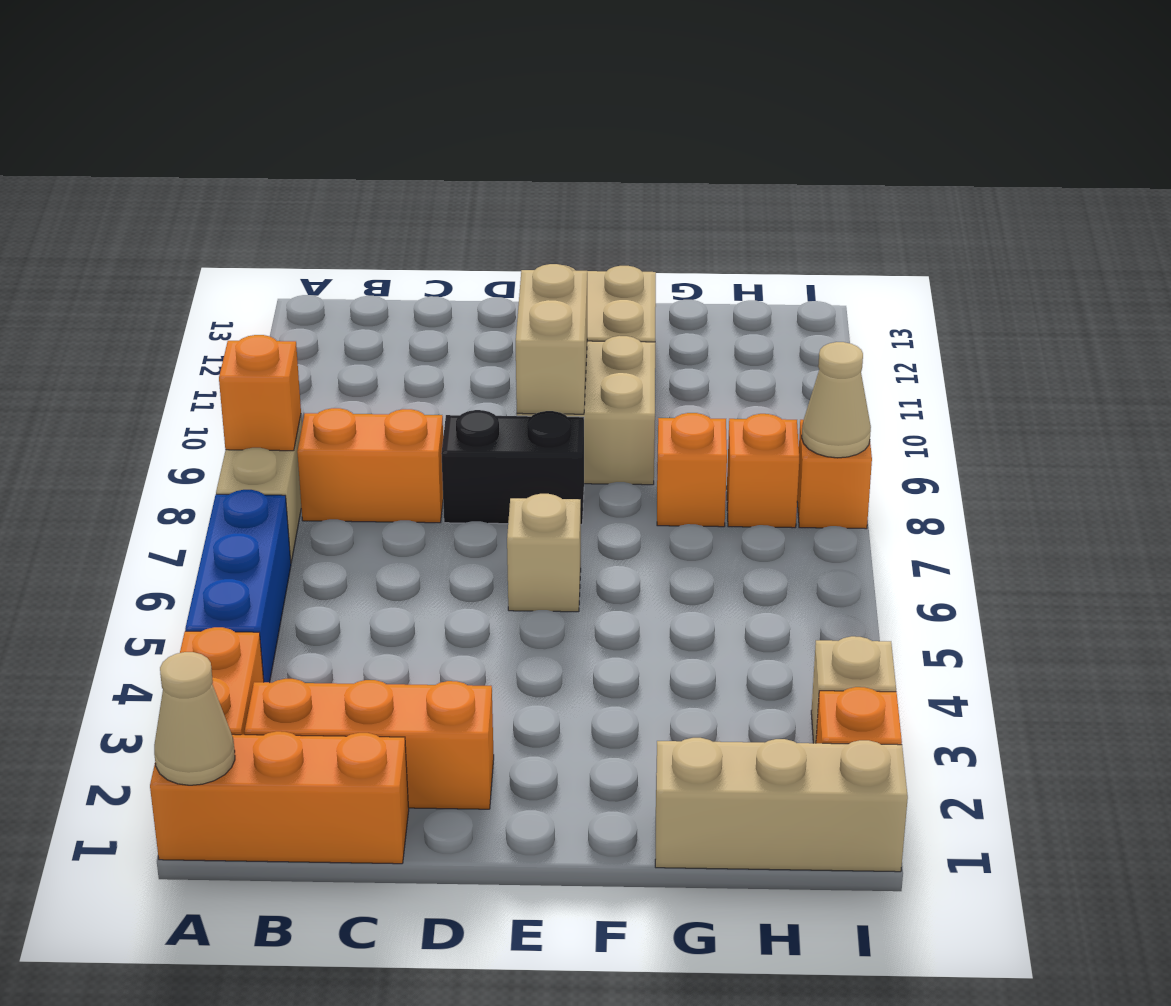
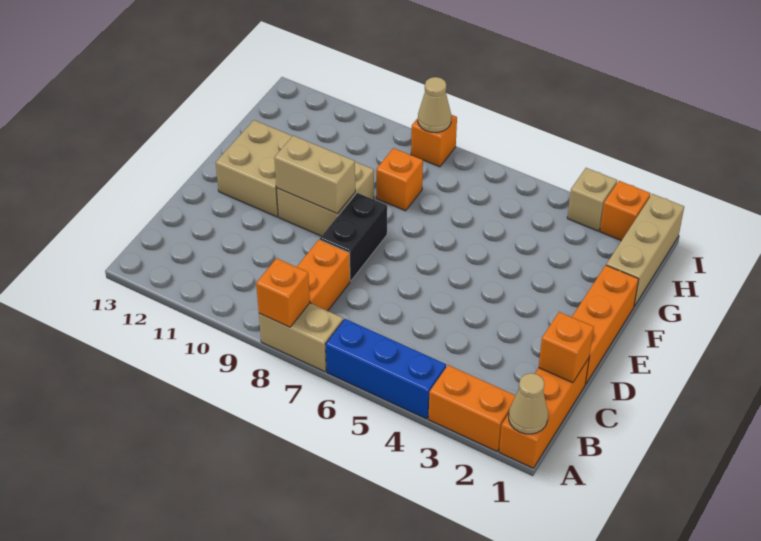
orange brick B2:D2 level 1 -> orange brick D1:F1 level 1
tan brick E6 level 1 -> none
orange brick H8 level 1 -> orange brick C1 level 2

